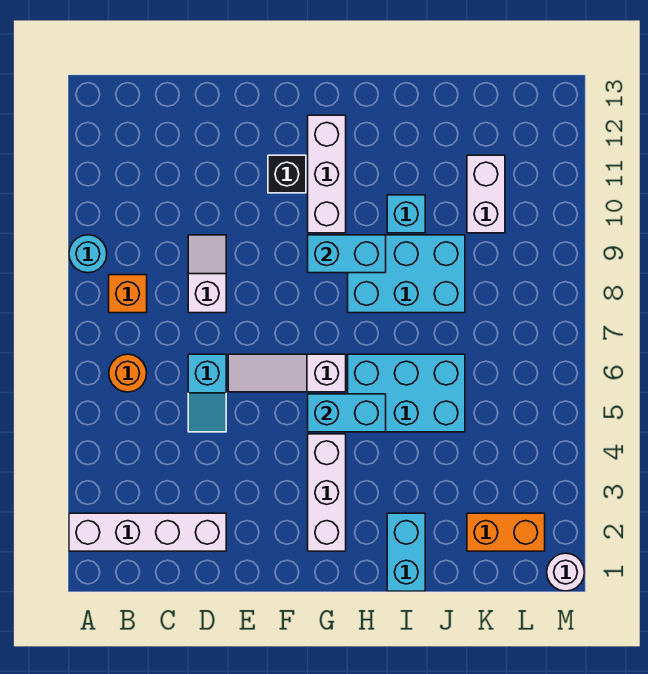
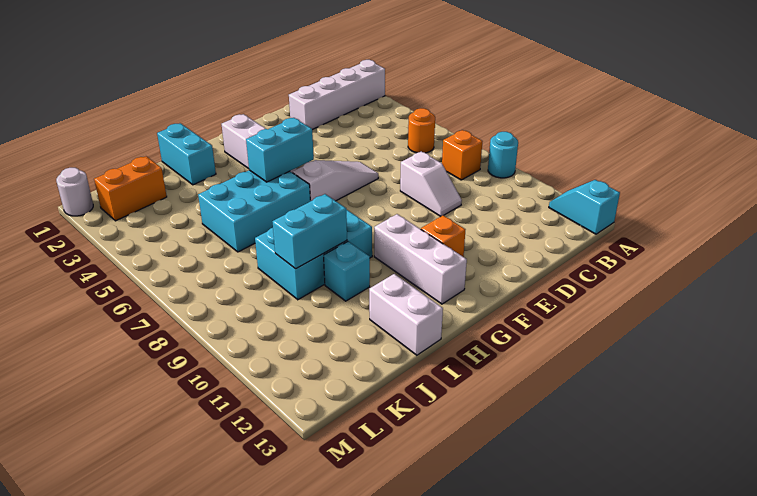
cyan slope D5:D6 level 1 top 6 -> cyan slope A12:A13 level 1 top 13
black brick F11 level 1 -> orange brick F11 level 1
cyan brick G9:H9 level 2 -> cyan brick I9:J9 level 2
white brick K10:K11 level 1 -> white brick I12:I13 level 1

